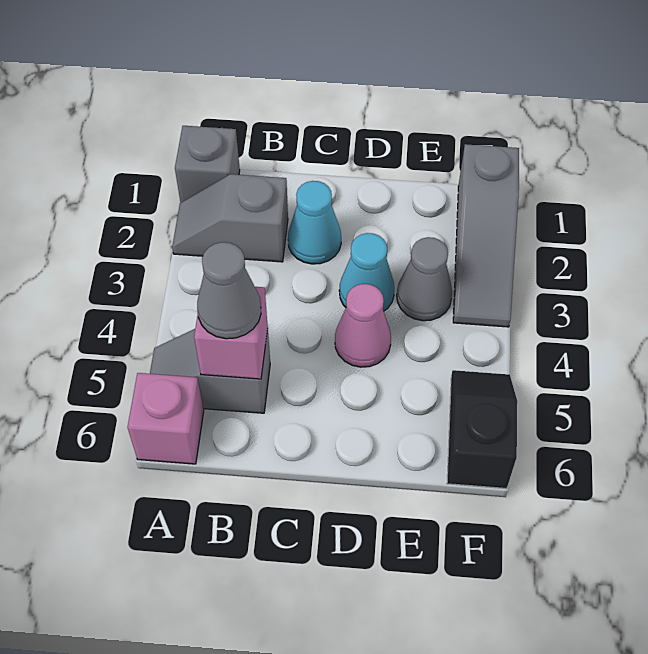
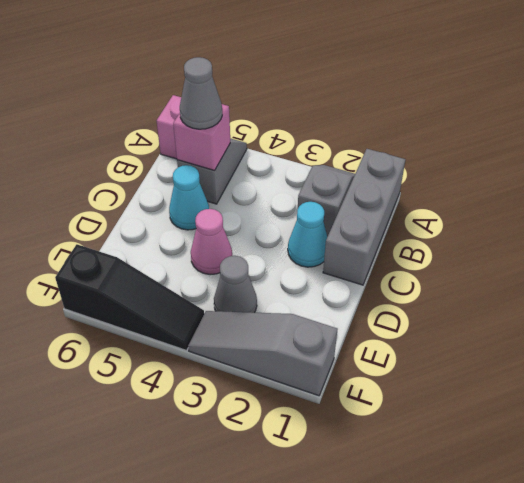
grey brick A1 level 1 -> grey brick A1:C1 level 1
cyan cone D3 level 1 -> cyan cone C5 level 1
black slope F5:F6 level 1 top 6 -> black slope F4:F6 level 1 top 6

